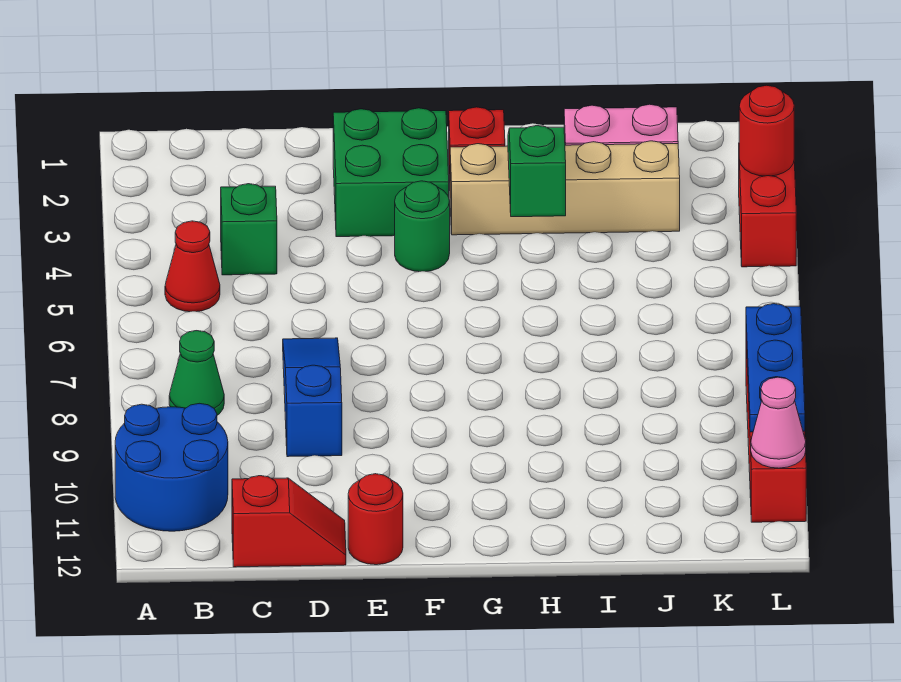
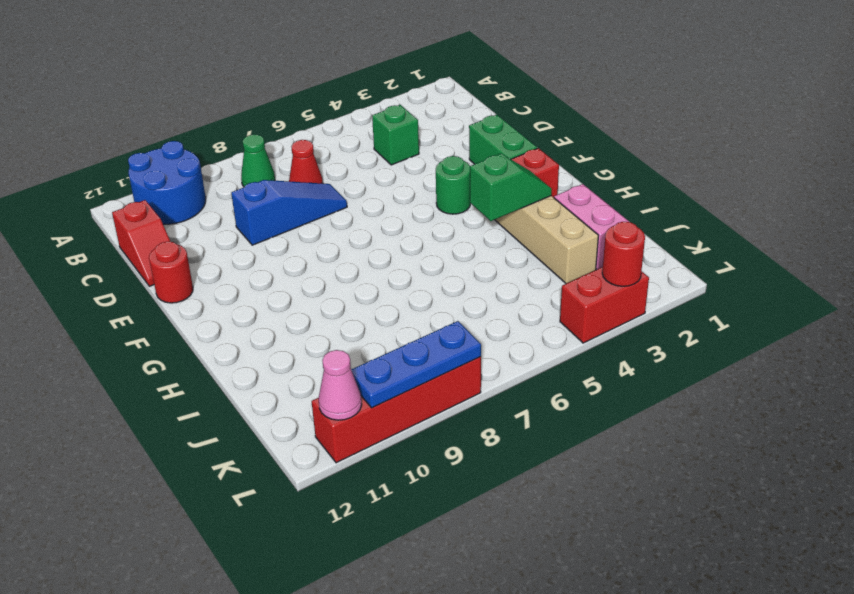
red cone B5 level 1 -> red cone C7 level 1
green brick E2:F3 level 1 -> green brick E2:F2 level 1

